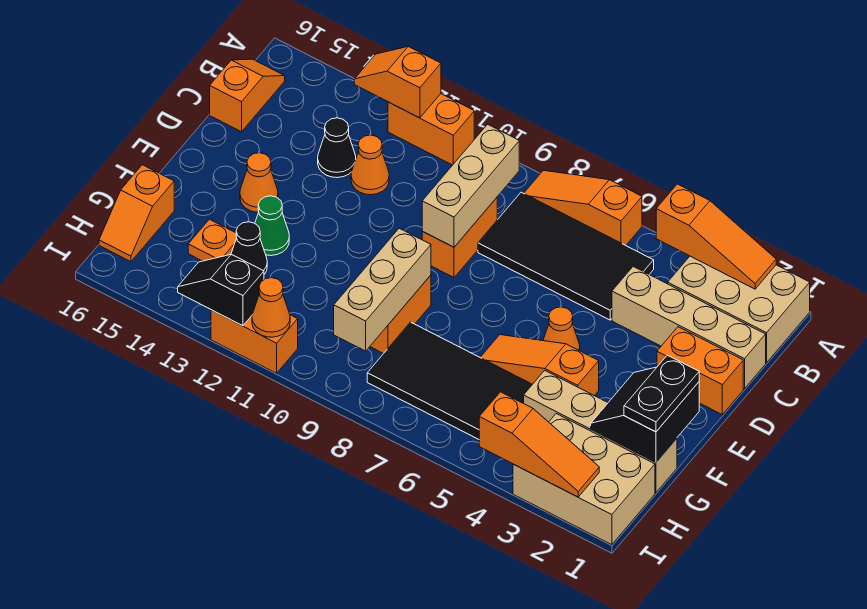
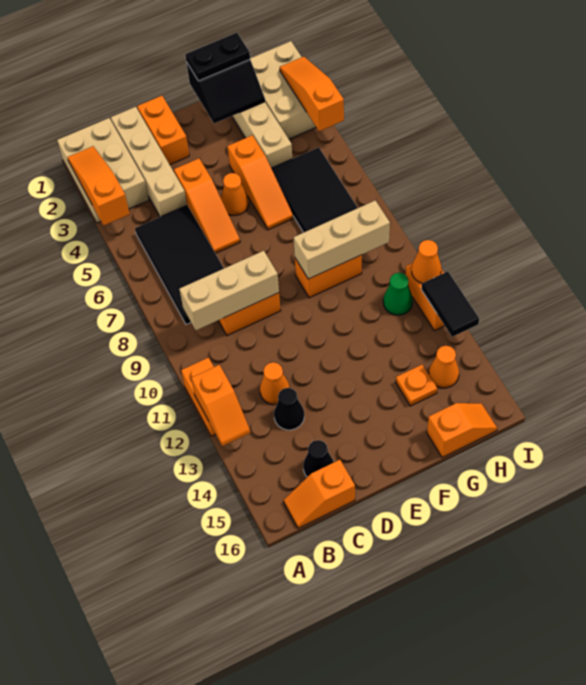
orange slope A6:A8 level 1 top 6 -> orange slope D4:D6 level 1 top 4
orange cone E14 level 1 -> orange cone H14 level 1
green cone F13 level 1 -> green cone H11 level 1
black cone G13 level 1 -> black cone C15 level 1
black slope I12:I13 level 2 top 12 -> black tile I12:I13 level 2

